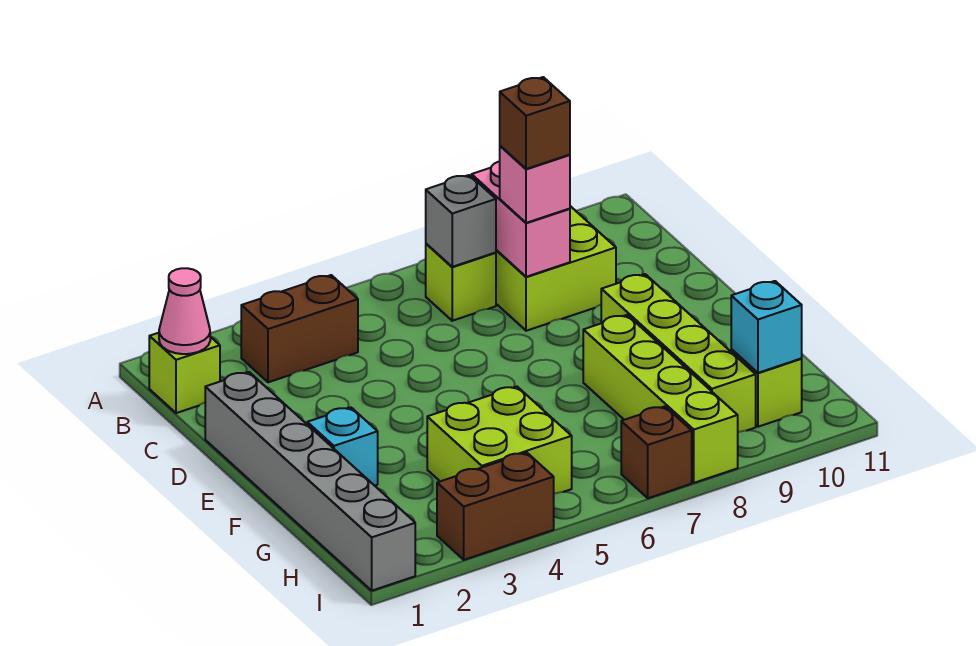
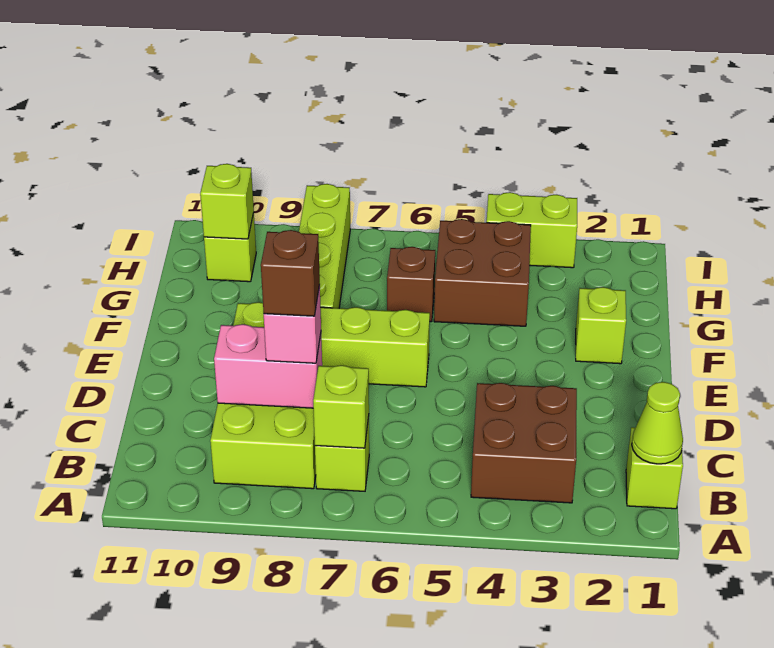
pink cone B1 level 2 -> lime cone B1 level 2
brown brick B3:B4 level 1 -> brown brick B3:C4 level 1
grey brick B7 level 2 -> lime brick B7 level 2
pink brick B8:C8 level 2 -> pink brick C8:C9 level 2
grey brick D1:I1 level 1 -> none
lime brick E9:H9 level 1 -> lime brick E6:E9 level 1
cyan brick F2 level 1 -> lime brick F2 level 1
lime brick G4:H5 level 1 -> brown brick G4:H5 level 1
cyan brick H10 level 2 -> lime brick H10 level 2
brown brick I3:I4 level 1 -> lime brick I3:I4 level 1
brown brick I7 level 1 -> brown brick G6 level 1

